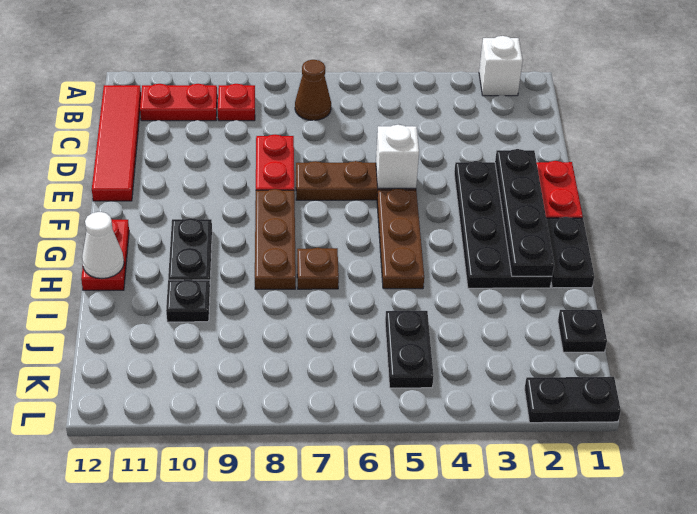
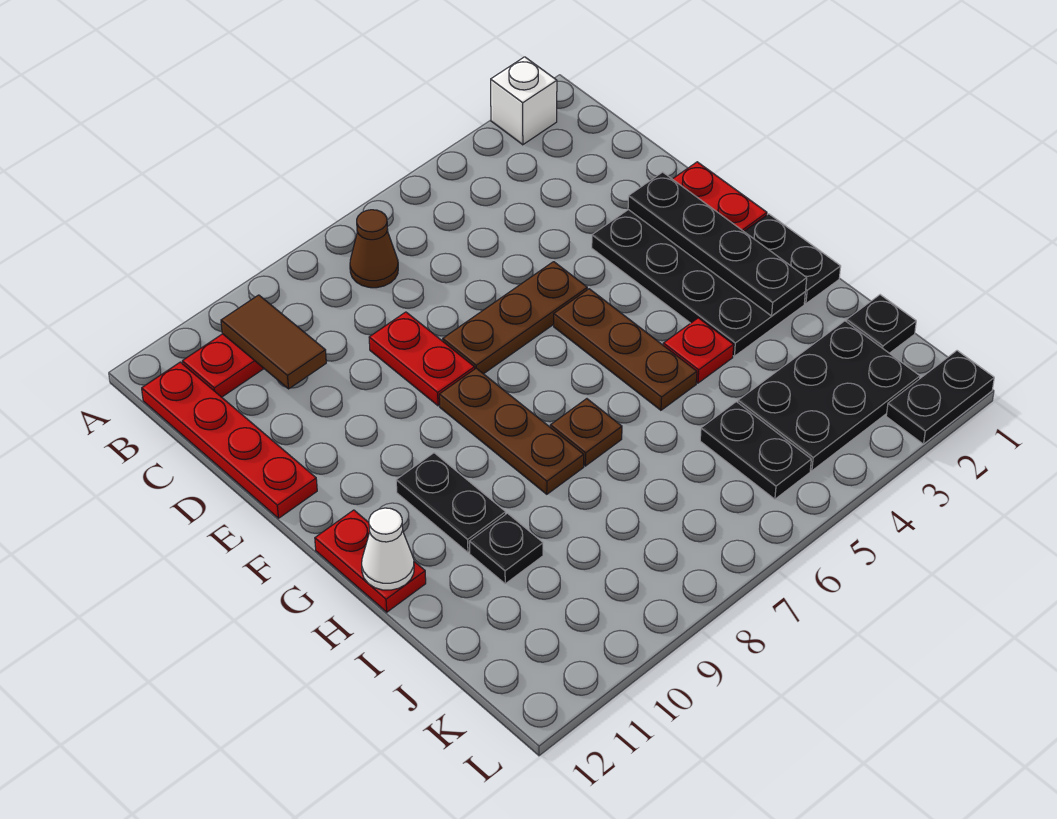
red plate B9 level 1 -> red plate H4 level 1
none -> brown tile B10:C10 level 2
red tile B12:E12 level 1 -> red plate B12:E12 level 1
white brick E5 level 2 -> none
none -> black plate J2:K4 level 1

